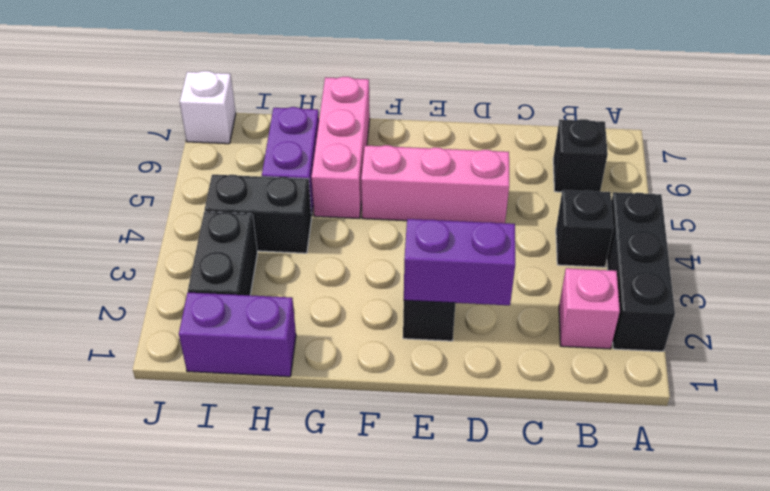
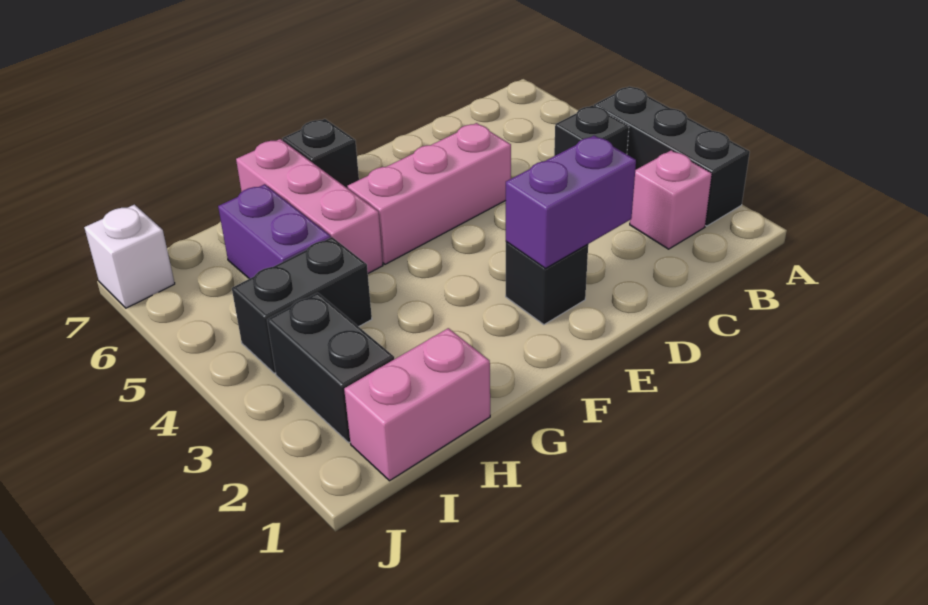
black brick B6 level 1 -> black brick F7 level 1
purple brick H1:I1 level 1 -> pink brick H1:I1 level 1

